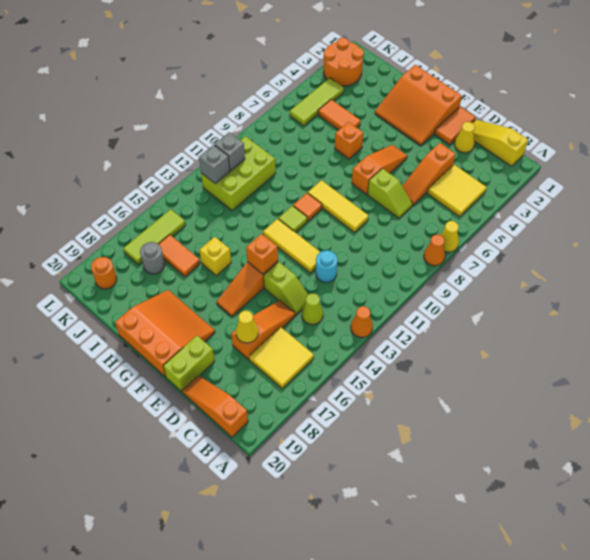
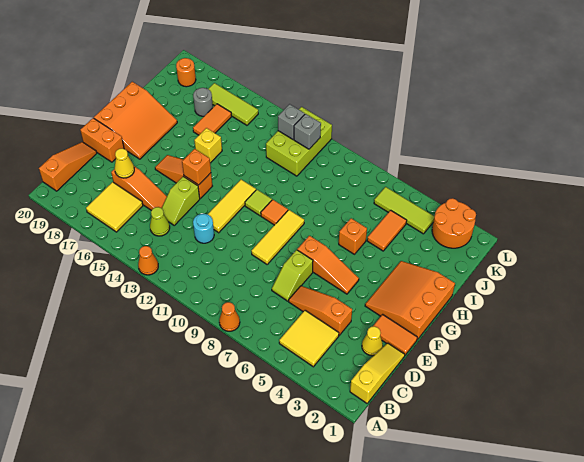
yellow cone A7 level 1 -> none
lime brick E19:E20 level 1 -> orange brick E19:E20 level 1
lime brick J10:K12 level 1 -> lime brick J11:L12 level 1

